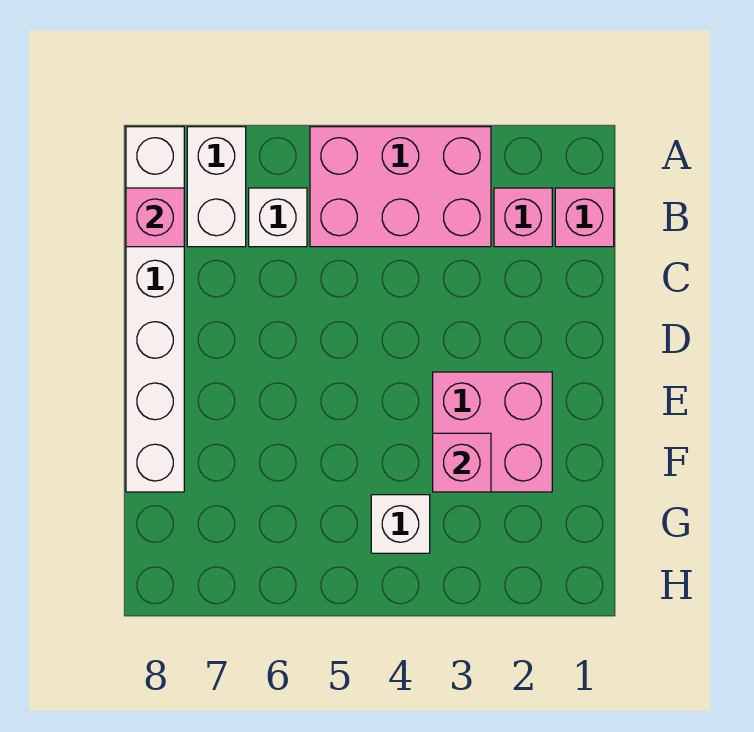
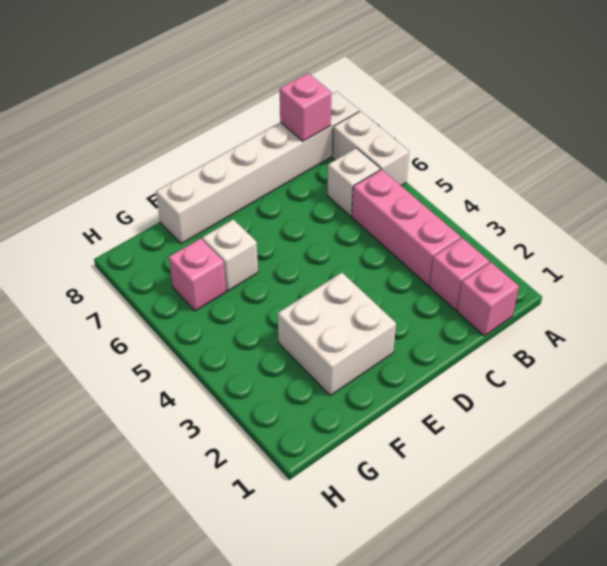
pink brick A3:B5 level 1 -> pink brick B3:B5 level 1
white brick A7:B7 level 1 -> white brick A6:A7 level 1
pink brick E2:F3 level 1 -> white brick E2:F3 level 1
pink brick F3 level 2 -> pink brick G6 level 1
white brick G4 level 1 -> white brick F6 level 1

